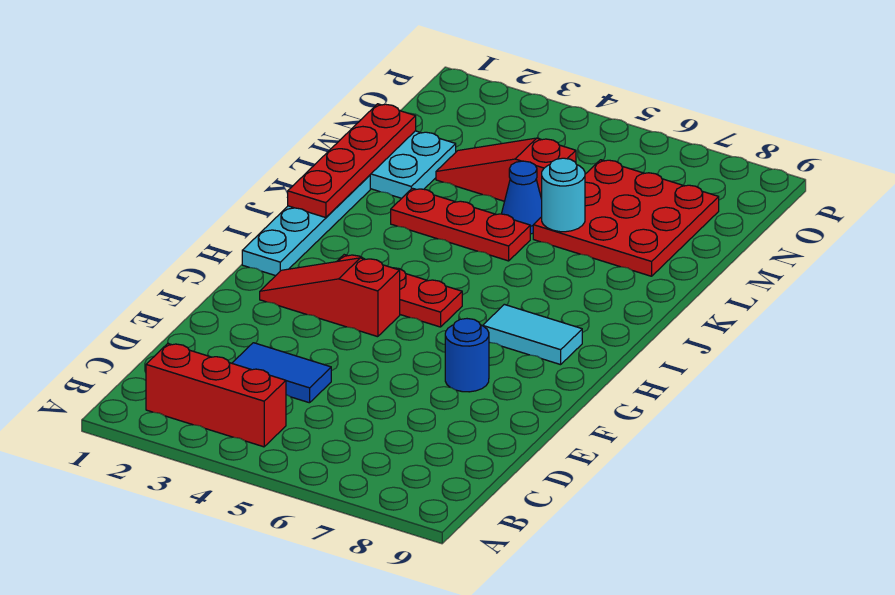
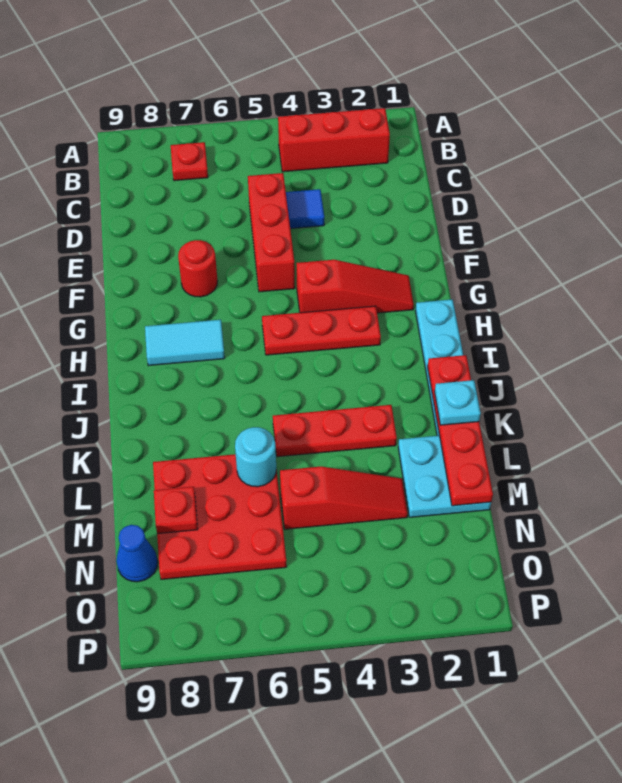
none -> red plate B7 level 1
blue tile D3:D4 level 1 -> blue tile D4 level 1
none -> red brick D5:F5 level 1
blue round brick F7 level 1 -> red round brick F7 level 1
none -> cyan plate K1 level 3
blue cone L5 level 1 -> blue cone N9 level 1
none -> red plate M8 level 2

